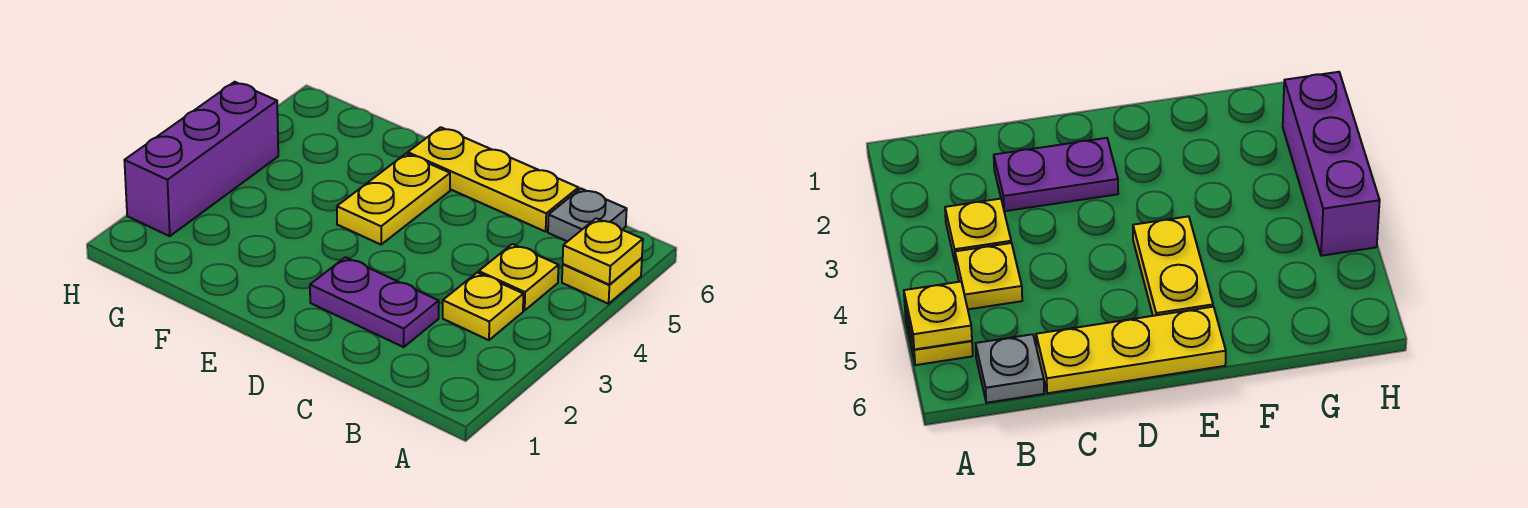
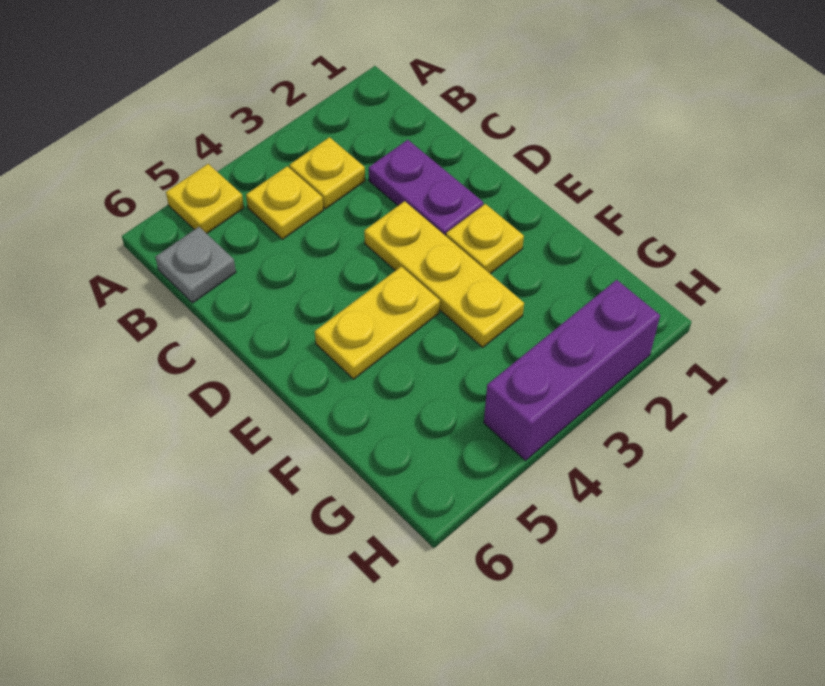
yellow plate A5 level 2 -> yellow plate E2 level 1
yellow plate C6:E6 level 1 -> yellow plate D3:F3 level 1

